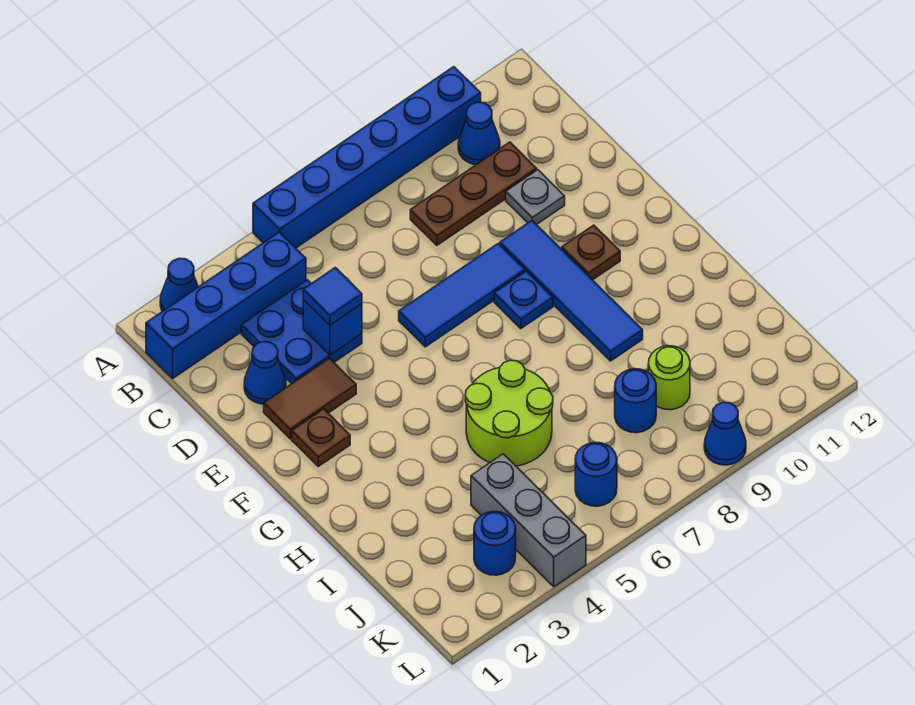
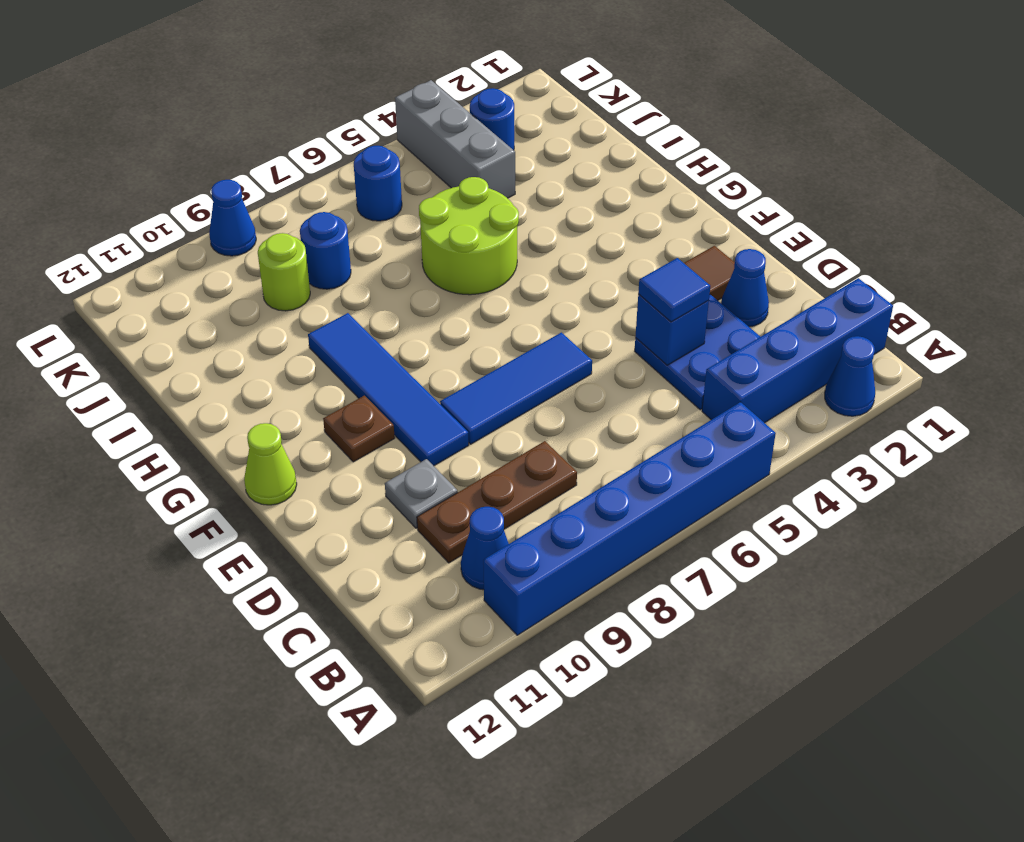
brown plate F2 level 1 -> none
blue plate F8 level 1 -> none
none -> lime cone F12 level 1

